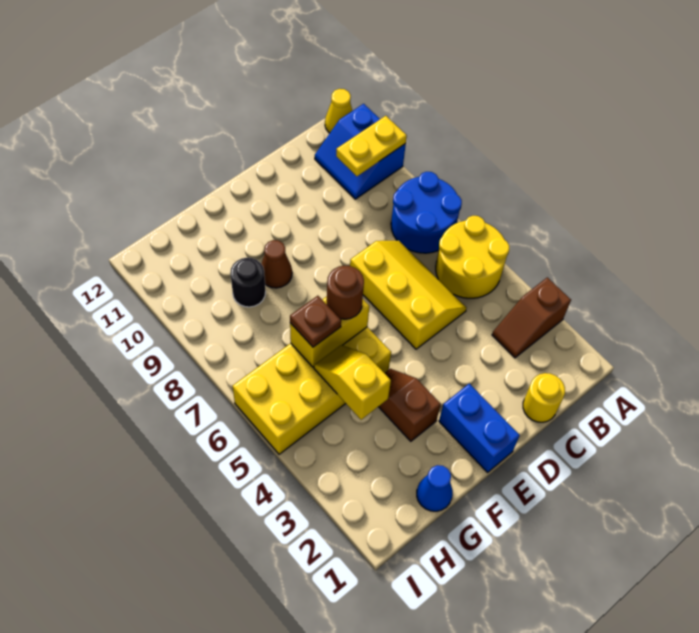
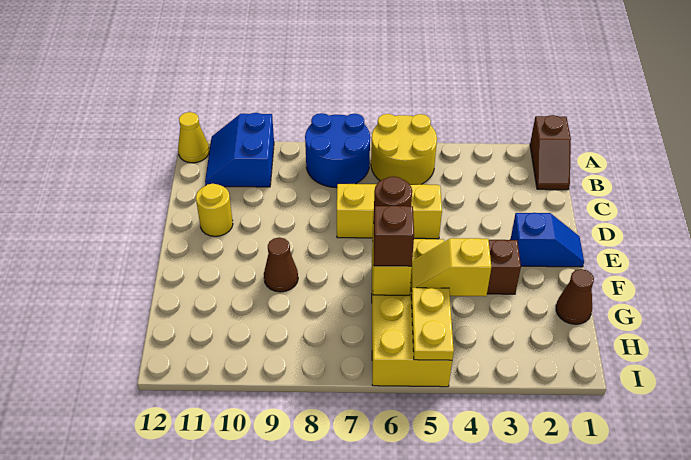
brown slope A3:B3 level 1 top A -> brown slope A1:B1 level 1 top A
blue slope A10:B11 level 1 top A -> blue slope A10:B11 level 1 top 10
yellow plate A10:B10 level 2 -> yellow plate H5:I5 level 2
yellow round brick C1 level 1 -> yellow round brick D11 level 1
blue brick E1:E2 level 1 -> blue slope E1:E2 level 1 top 2
blue cone G1 level 1 -> brown cone G1 level 1
brown plate G6 level 3 -> brown brick G6 level 3
black round brick G9 level 1 -> none

